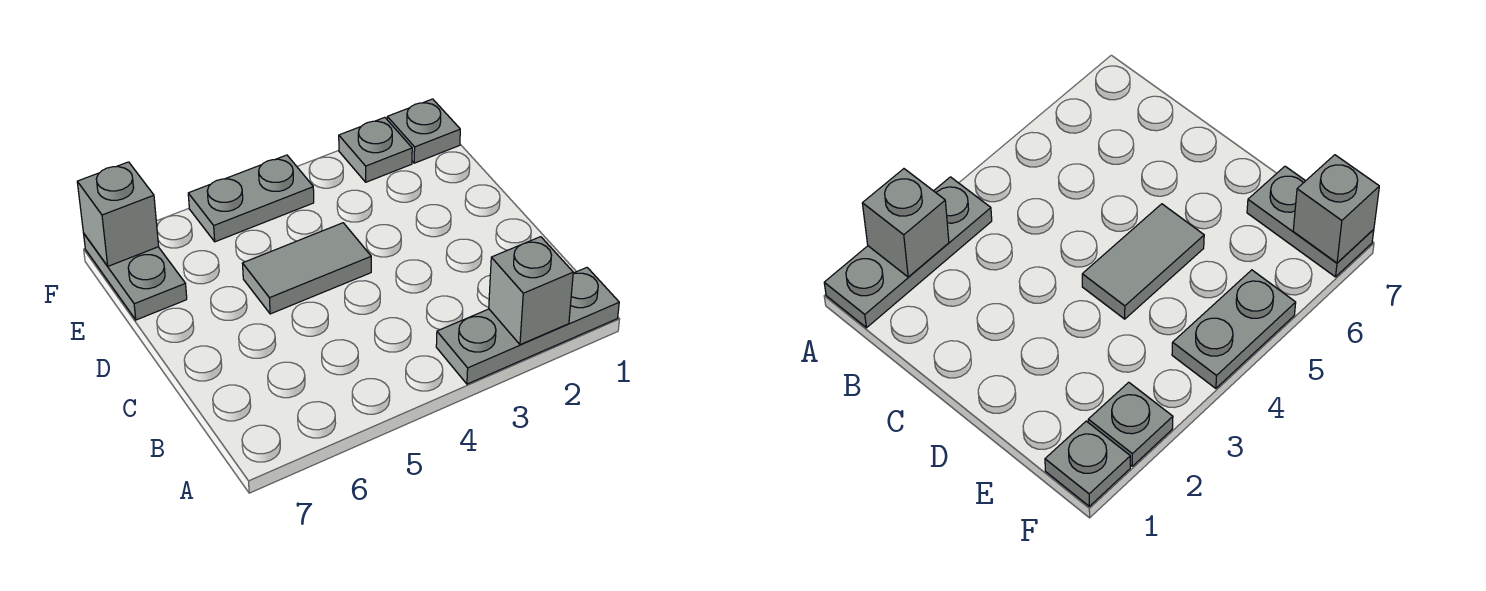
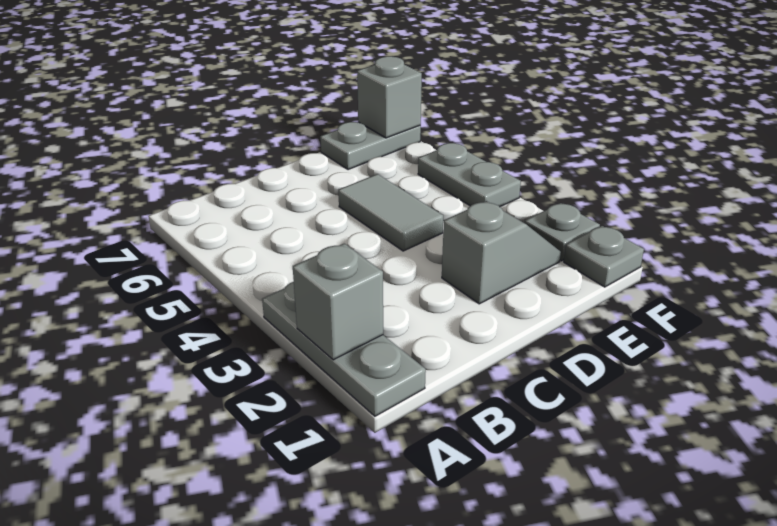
none -> grey slope D2:E2 level 1 top D

